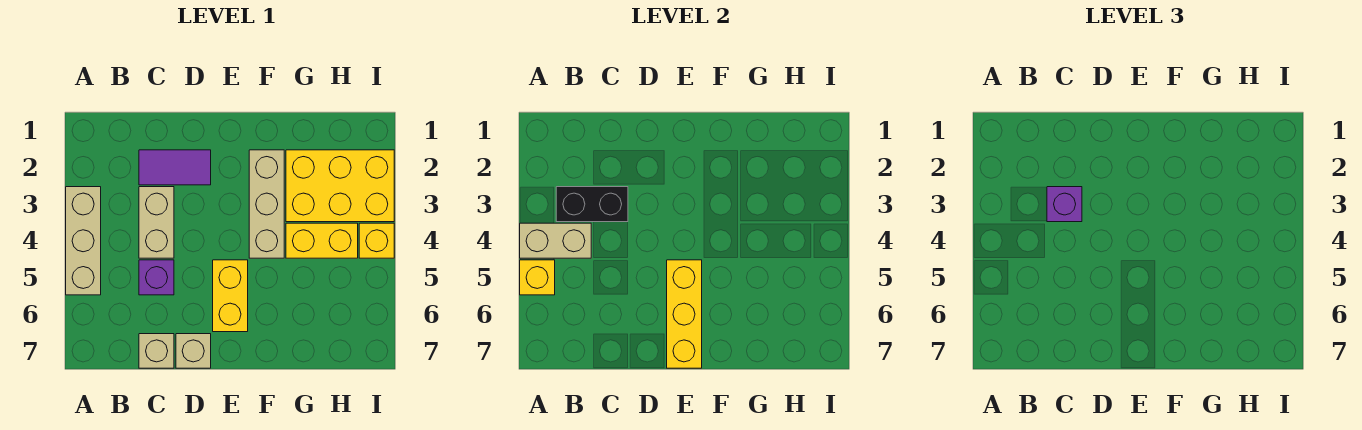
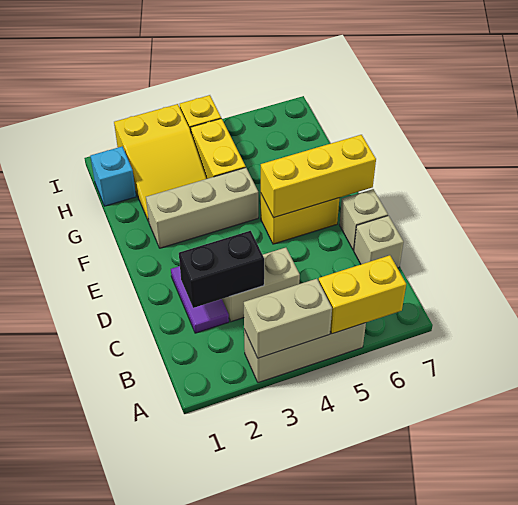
tan brick A4:B4 level 2 -> tan brick A3:A4 level 2
yellow brick A5 level 2 -> yellow brick A5:A6 level 2
black brick B3:C3 level 2 -> black brick C2:C3 level 2
purple brick C3 level 3 -> none
purple brick C5 level 1 -> none
yellow brick G2:I3 level 1 -> yellow slope G2:I3 level 1 top I
none -> cyan brick H1 level 1

